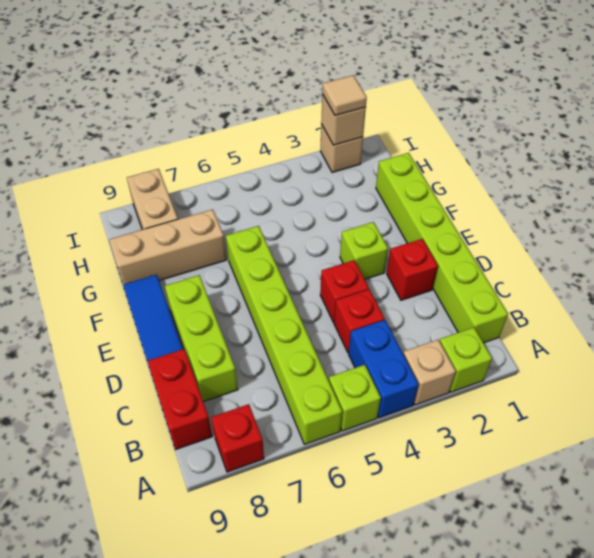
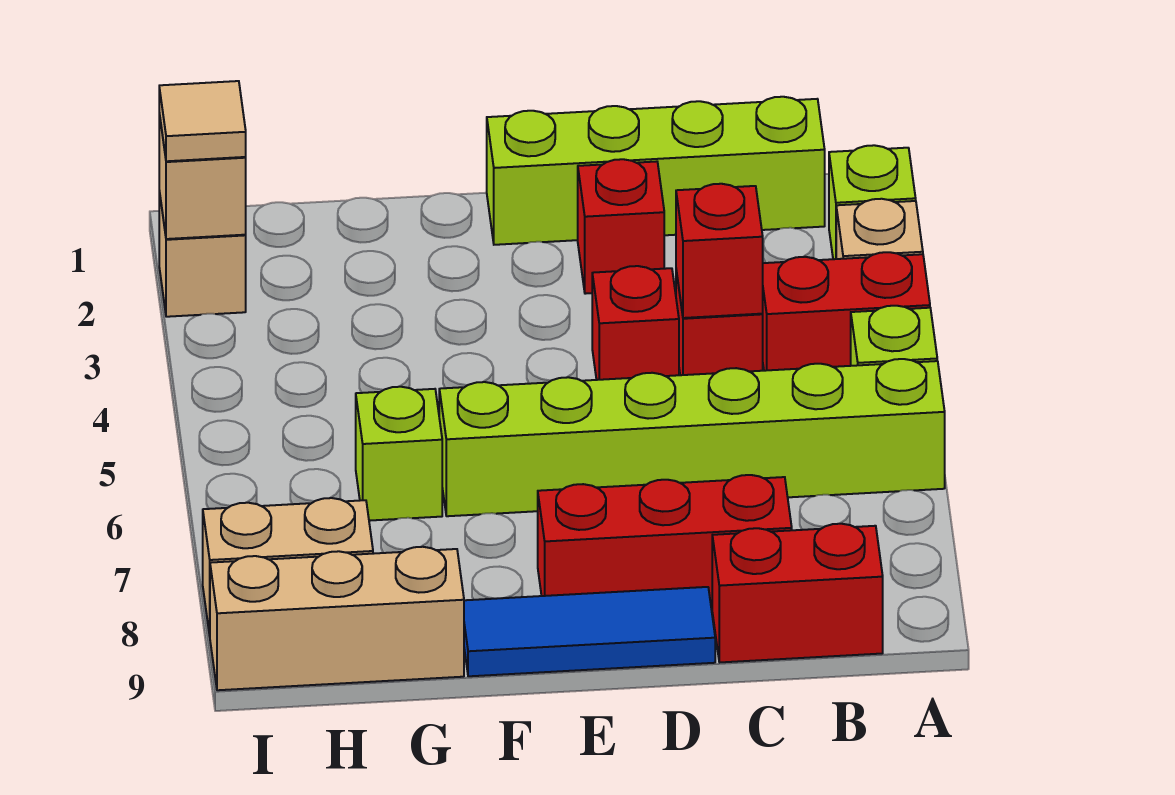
blue brick A4:B4 level 1 -> red brick A4:B4 level 1
red brick A8 level 1 -> red brick C4 level 2
lime brick B1:G1 level 1 -> lime brick B1:E1 level 1
lime brick C8:E8 level 1 -> red brick C8:E8 level 1
lime brick E3 level 1 -> lime brick G6 level 1
tan brick G7:G9 level 1 -> tan brick G9:I9 level 1

